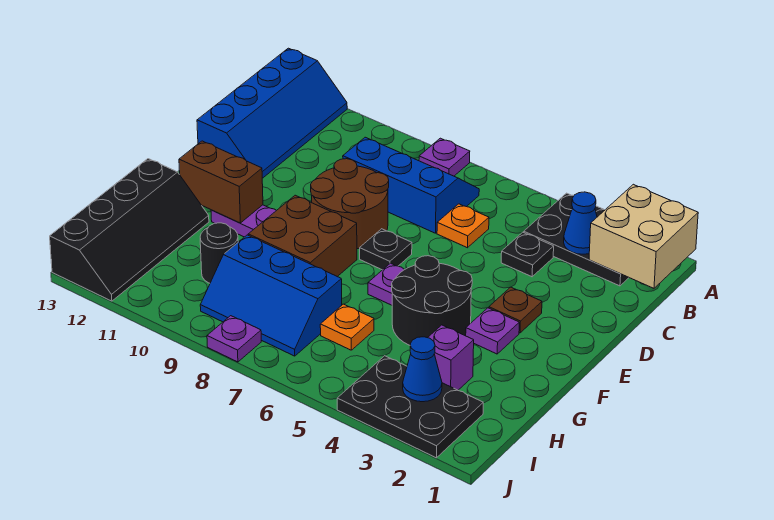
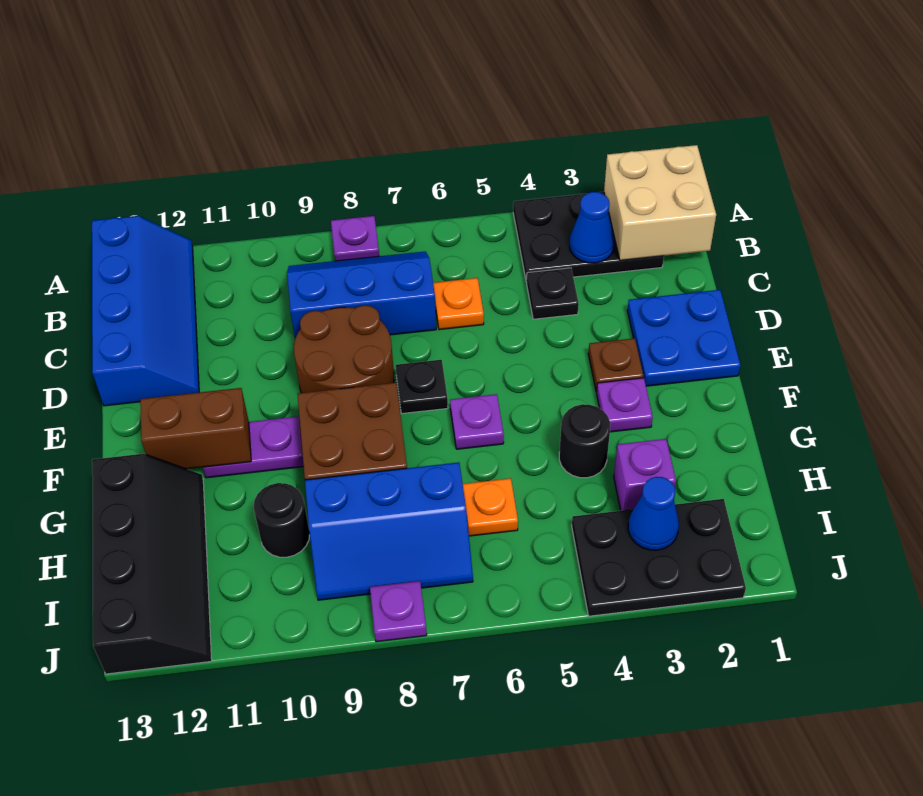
none -> blue plate D1:E2 level 1
black round brick F4:G5 level 1 -> black round brick G4 level 1

